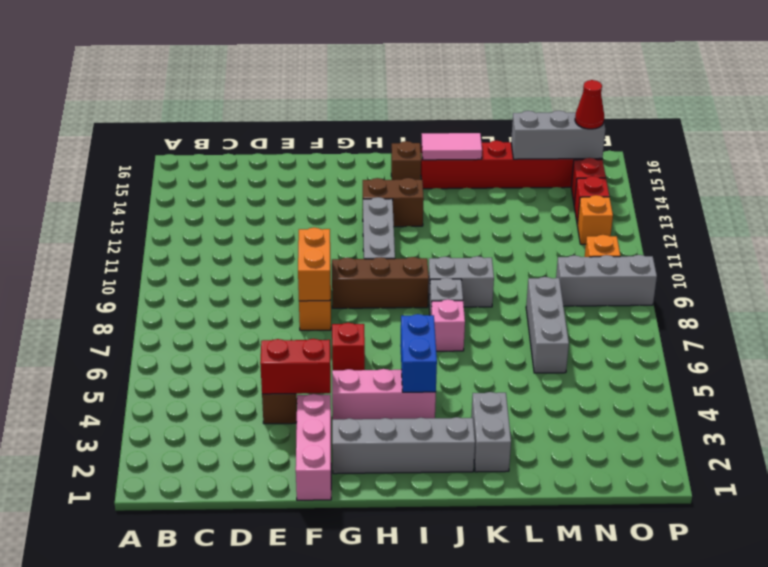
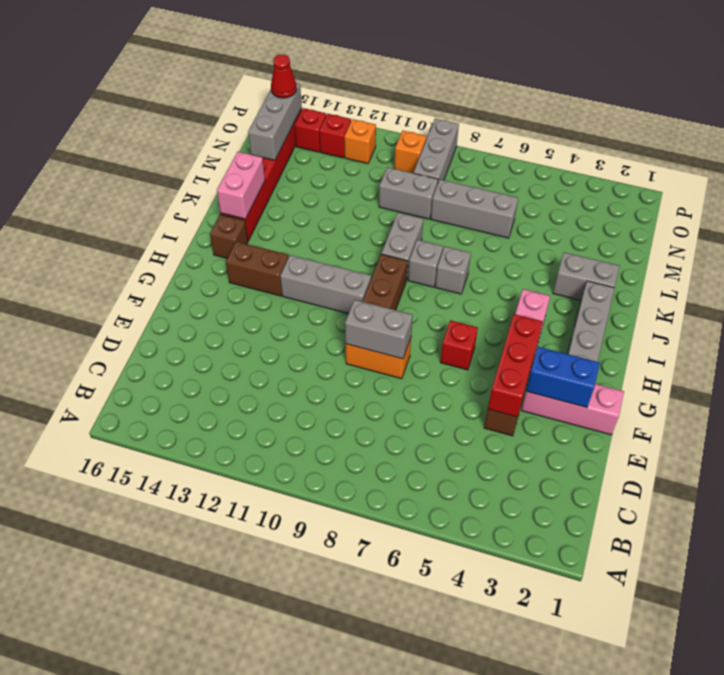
red brick E4:F4 level 2 -> red brick E4:G4 level 2
orange brick F8:F9 level 2 -> grey brick F8:F9 level 2
brown brick H13:I13 level 1 -> brown brick H13:H14 level 1
blue brick I4:I5 level 2 -> blue brick F2:F3 level 2
pink brick J7 level 1 -> grey brick J7 level 1
pink tile J15:K15 level 2 -> pink brick J15:K15 level 2
none -> grey brick M9:M10 level 1

